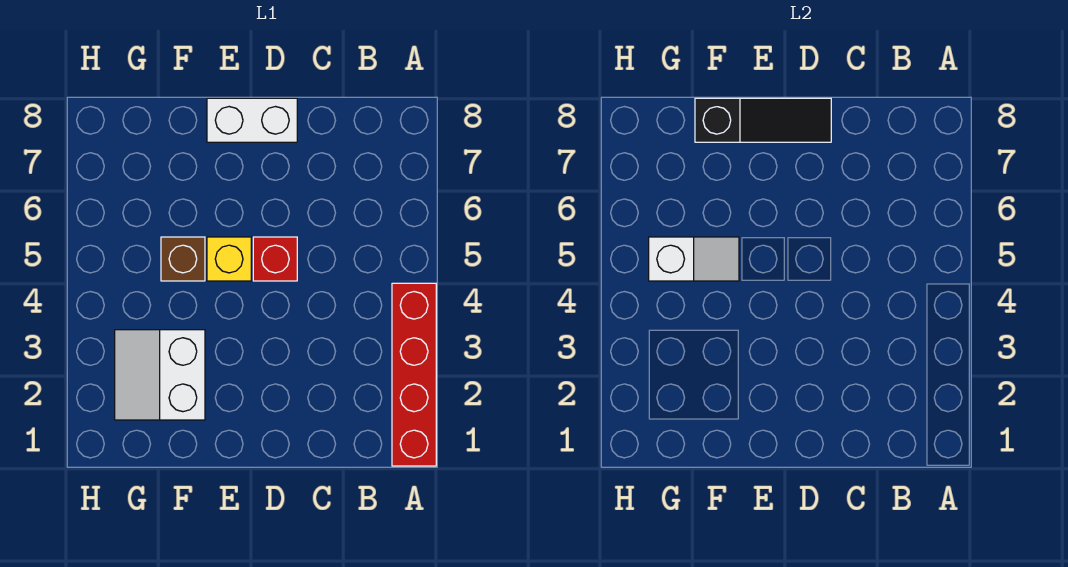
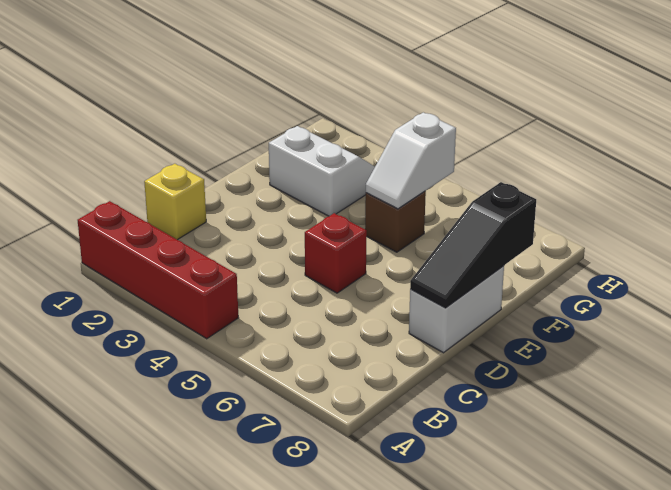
yellow brick E5 level 1 -> yellow brick C1 level 1

